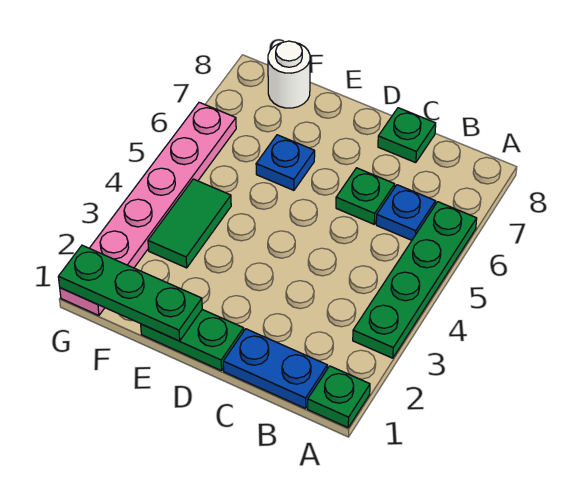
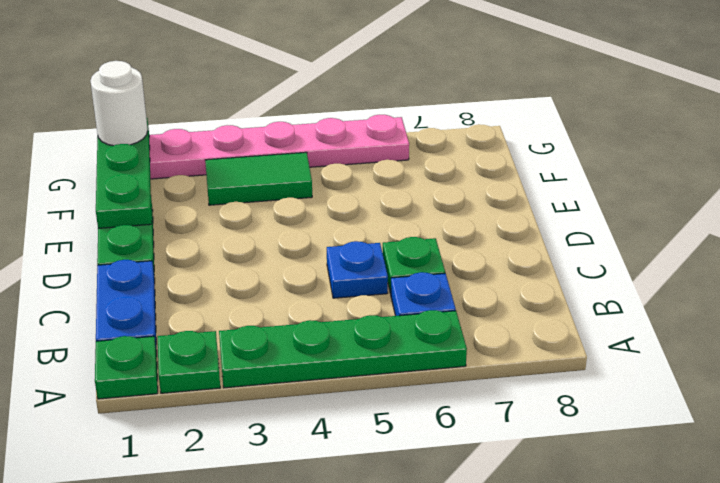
green plate C8 level 1 -> green plate A2 level 1
blue plate E6 level 1 -> blue plate C5 level 1
white round brick F8 level 1 -> white round brick G1 level 3

